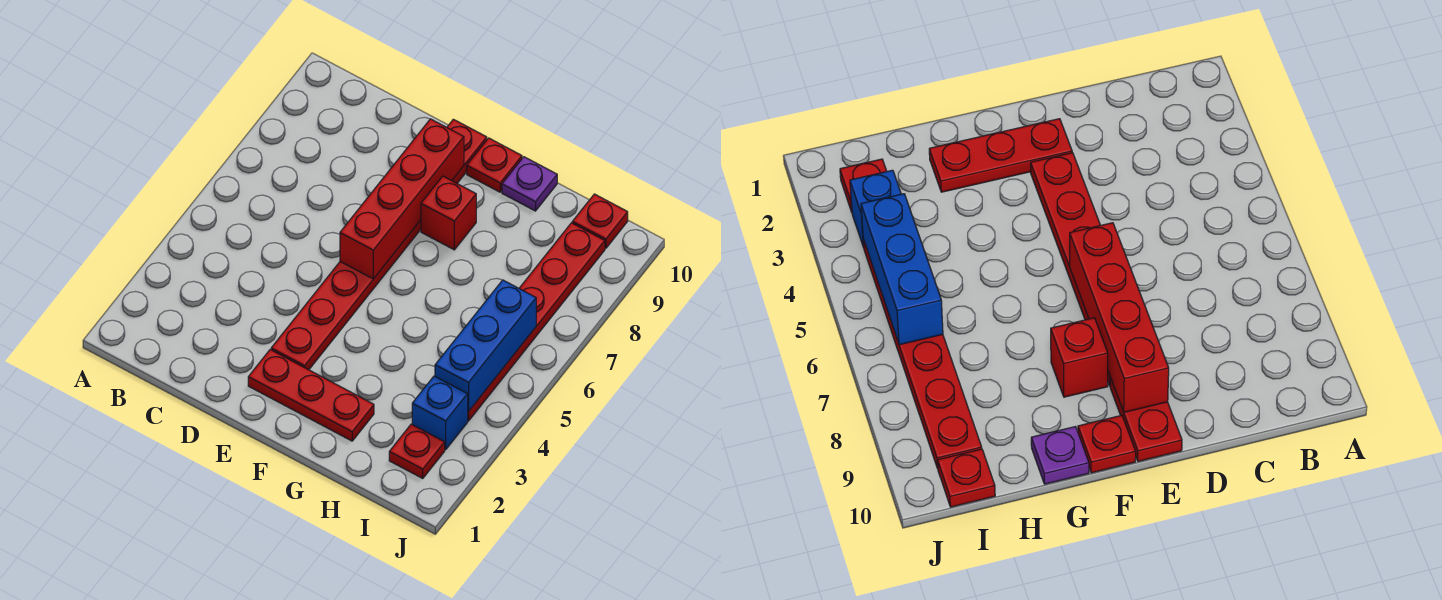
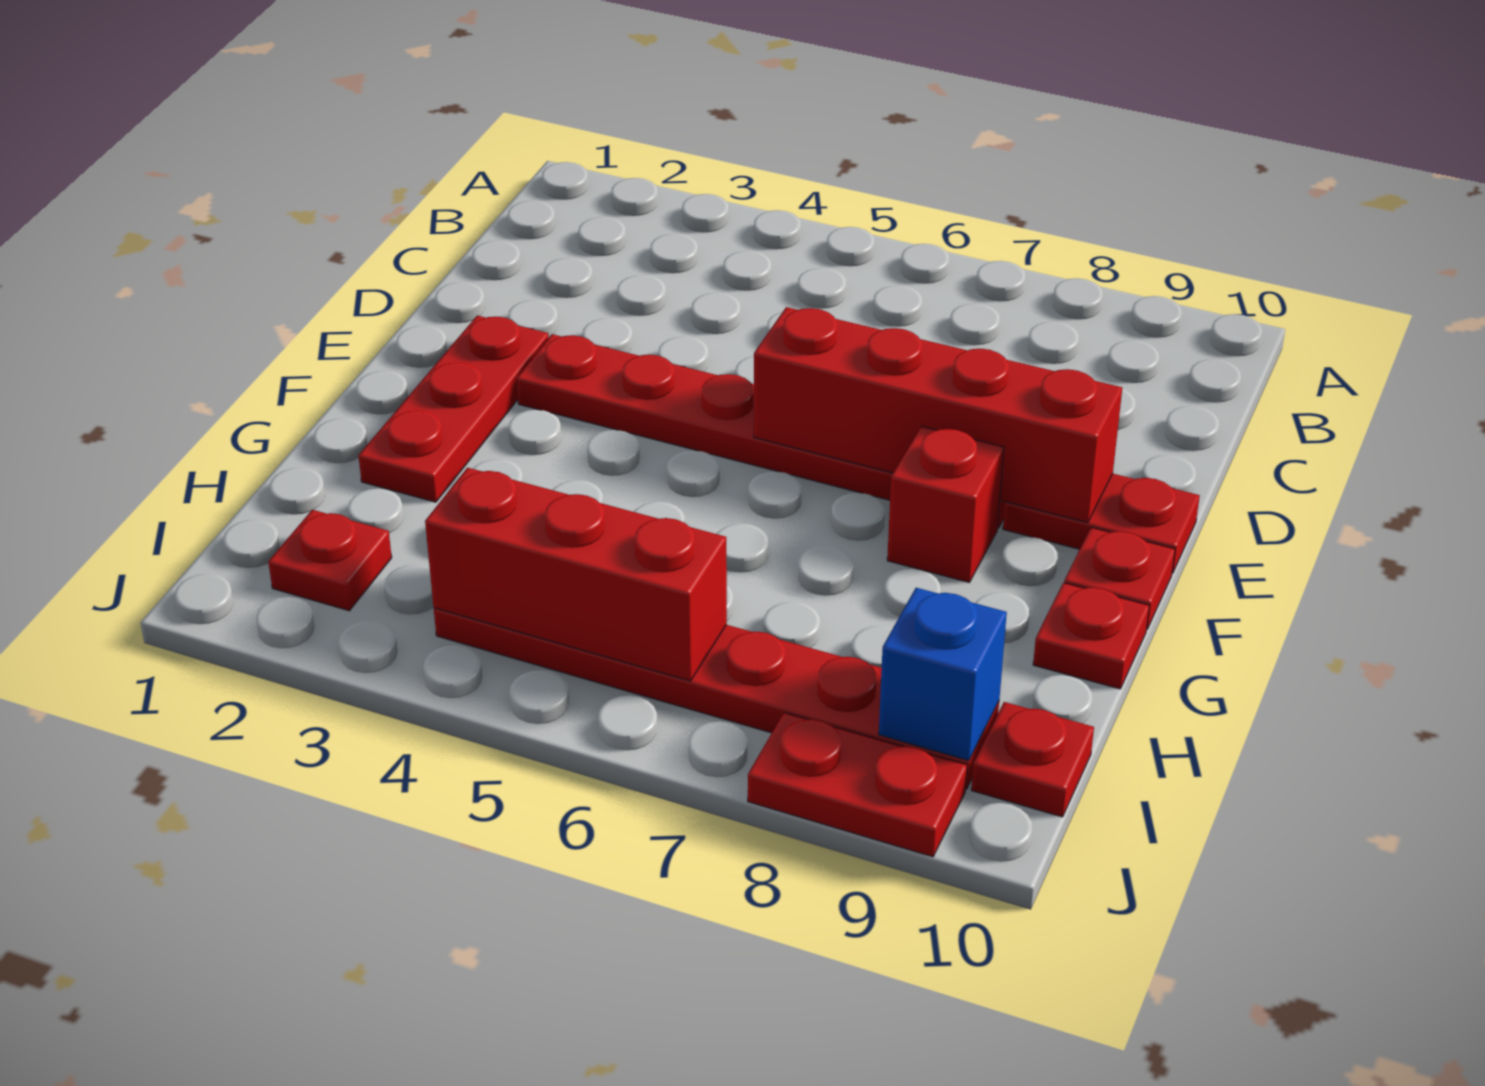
purple plate G10 level 1 -> red plate G10 level 1
blue brick I3 level 1 -> blue brick I9 level 2
blue brick I4:I6 level 2 -> red brick I4:I6 level 2
none -> red plate J8:J9 level 1

